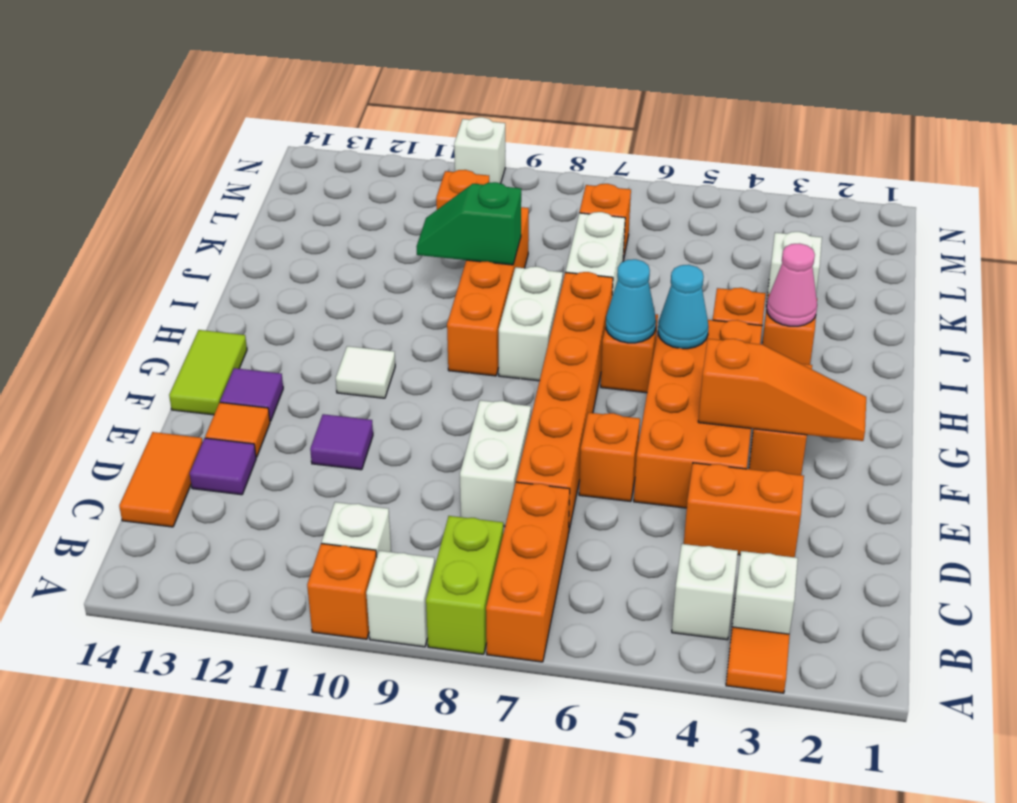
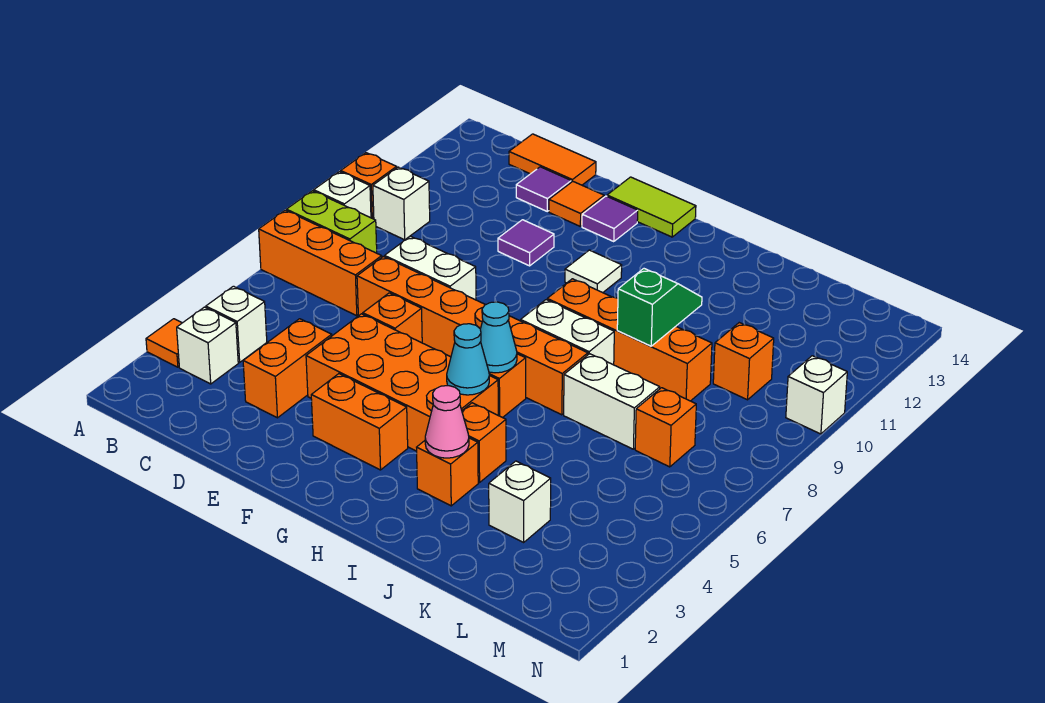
orange slope F2:F4 level 2 top 4 -> none

